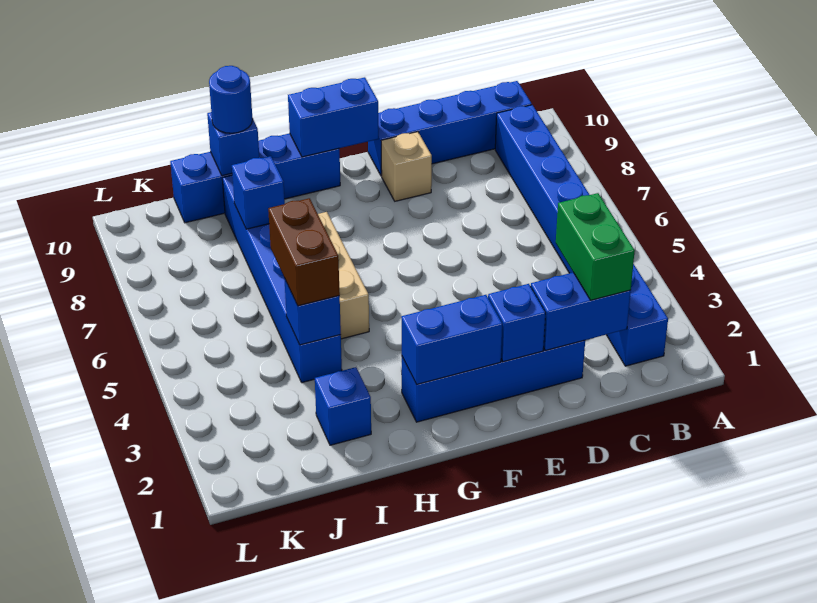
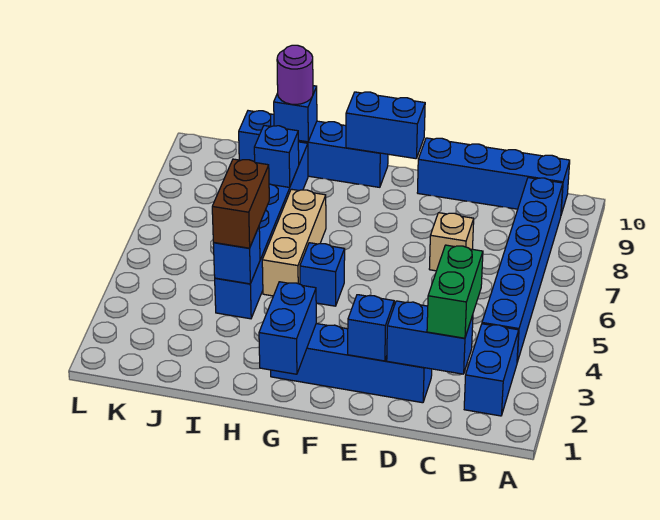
tan brick E9 level 1 -> tan brick D7 level 1
blue brick F2:G2 level 2 -> blue brick G1:G2 level 2
blue brick I2 level 1 -> blue brick G5 level 1
blue round brick I10 level 3 -> purple round brick I10 level 3

